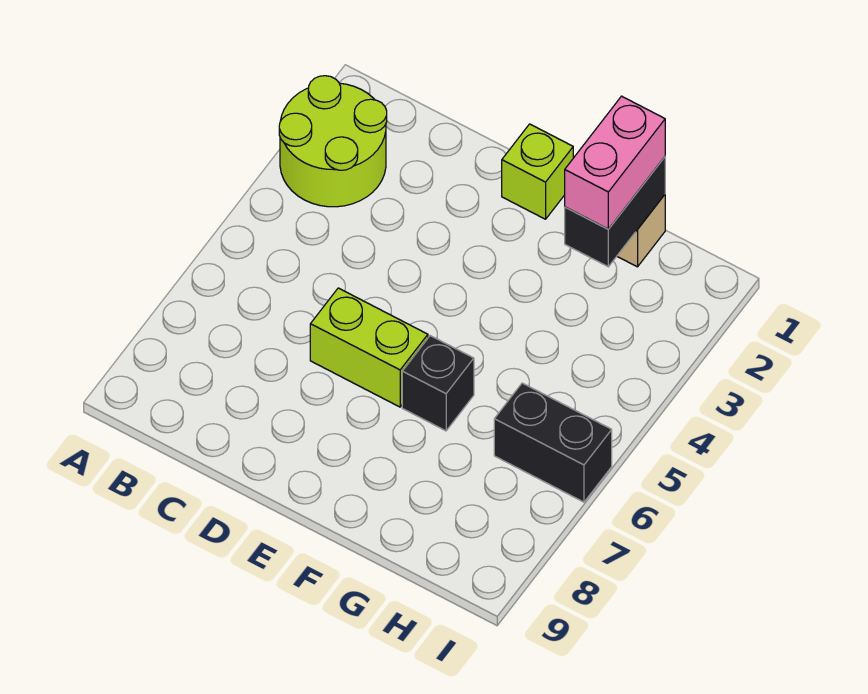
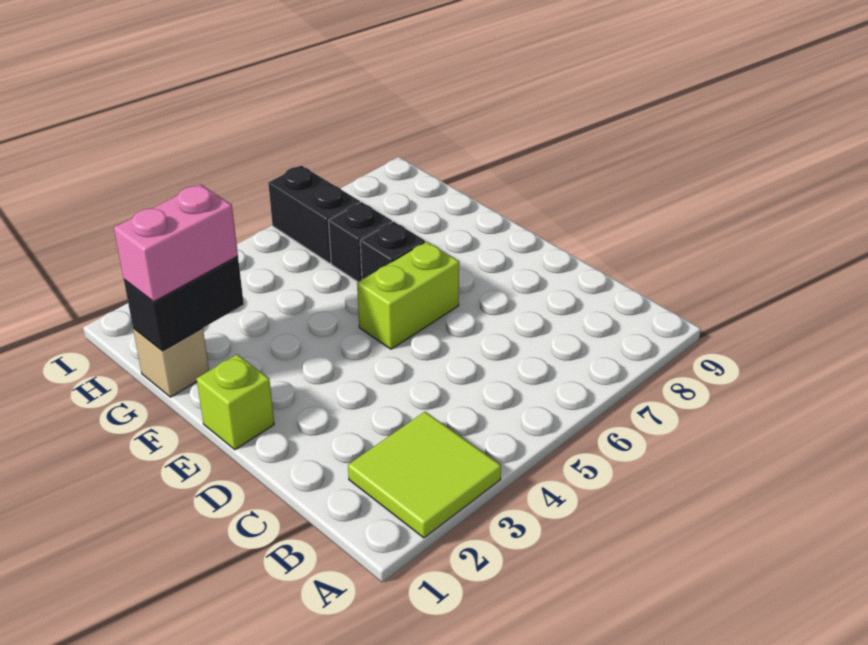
lime round brick A2:B3 level 1 -> lime tile A2:B3 level 1
lime brick D6:E6 level 1 -> lime brick E5:E6 level 1
none -> black brick G6 level 1

